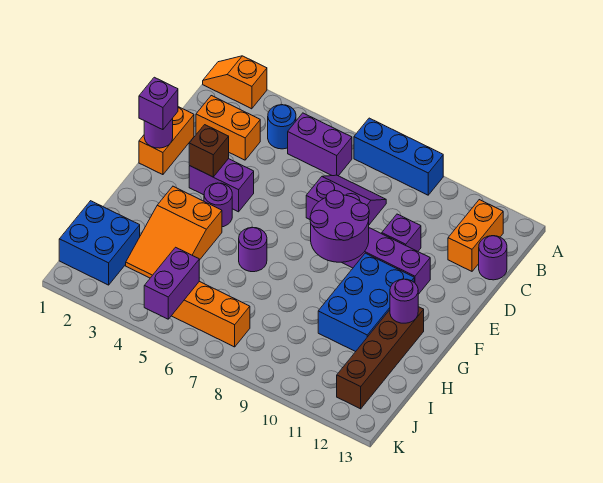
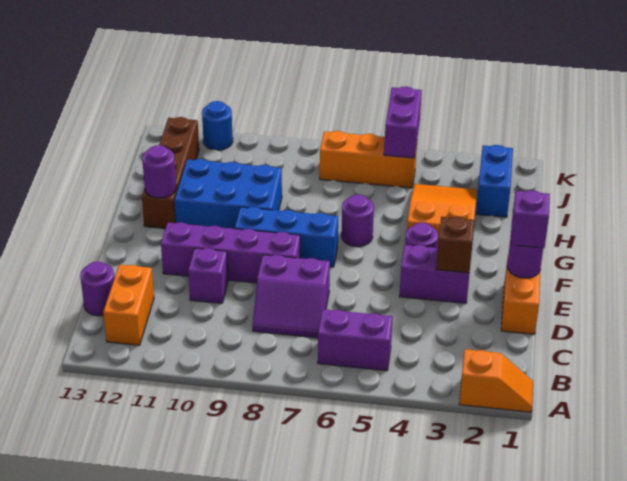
blue brick A7:A9 level 1 -> blue brick F7:F9 level 1
blue round brick B4 level 1 -> blue round brick K11 level 1
orange brick C2:C3 level 1 -> none
purple round brick E8:F9 level 2 -> none
blue brick F10:H11 level 1 -> blue brick G9:H11 level 1
blue brick I1:J2 level 1 -> blue brick I2:J2 level 1

